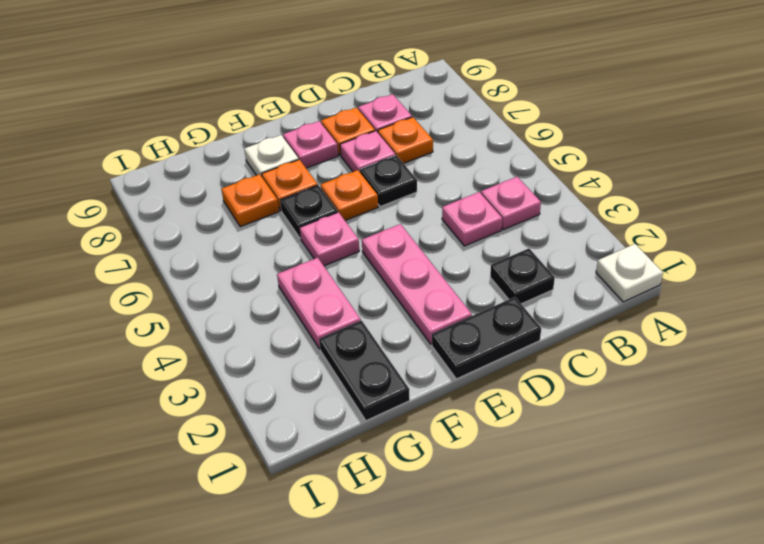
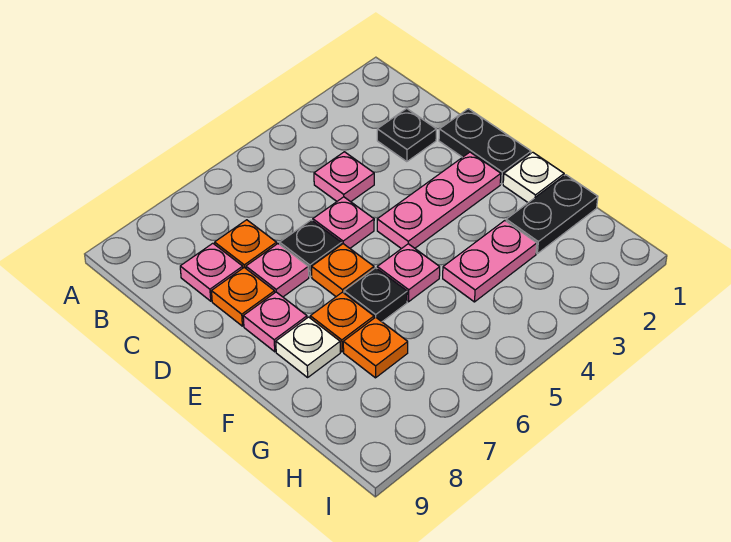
white plate A1 level 1 -> white plate F1 level 1
pink plate B4 level 1 -> pink plate D5 level 1

